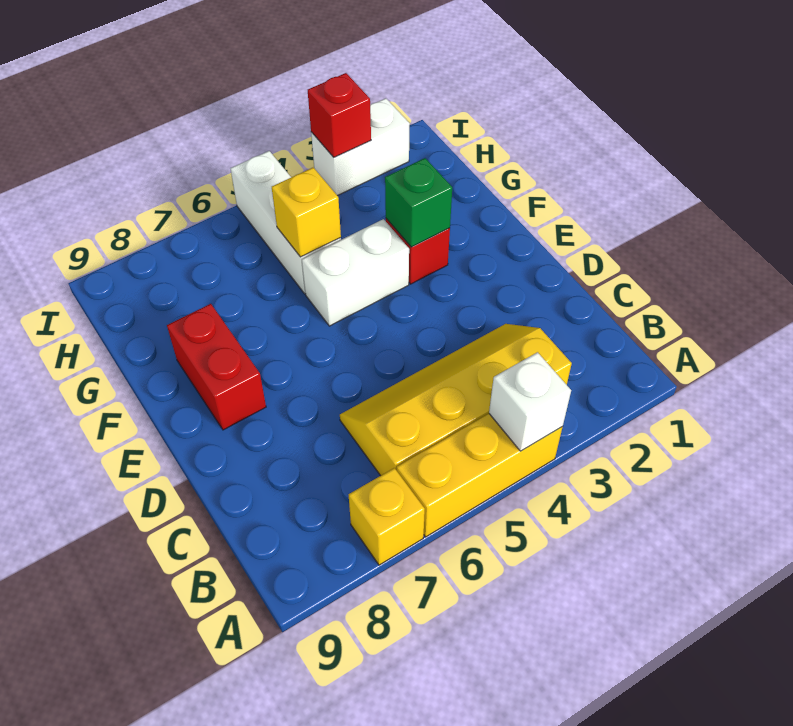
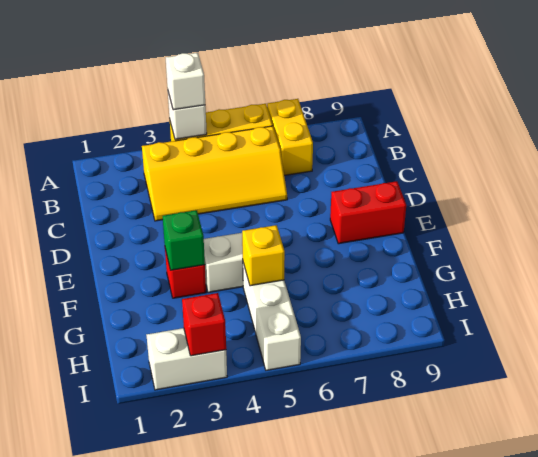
none -> white brick A4 level 3
yellow brick A7 level 1 -> yellow brick A7:B7 level 1
red brick E8:F8 level 1 -> red brick E8:E9 level 1

